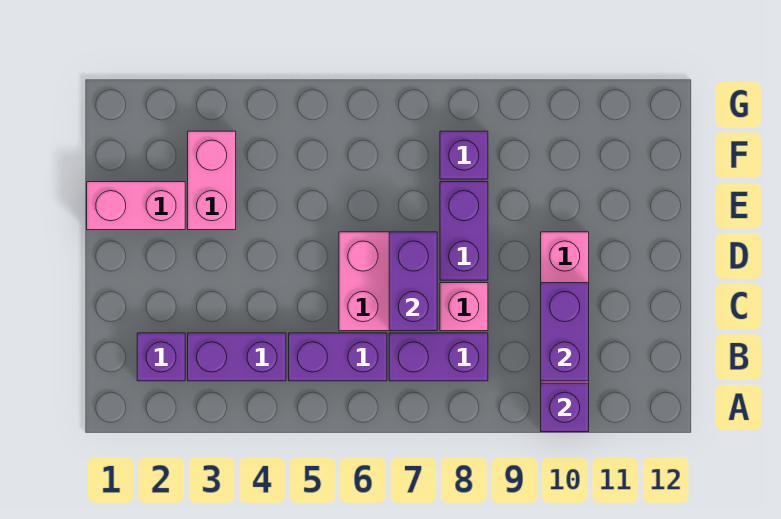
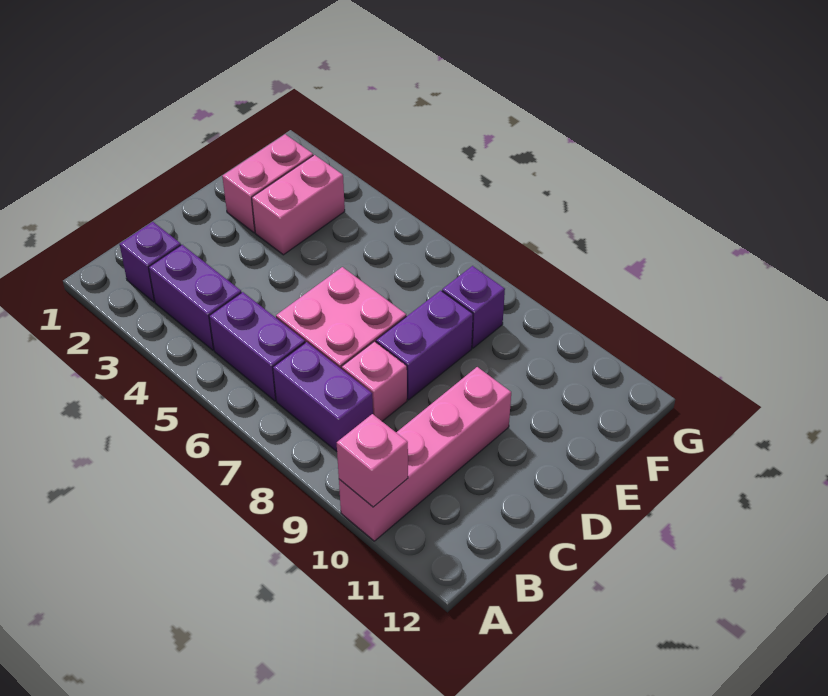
purple brick A10 level 2 -> pink brick A10 level 2
purple brick B10:C10 level 2 -> none
purple brick C7:D7 level 2 -> none
pink brick E1:E2 level 1 -> pink brick E2:F2 level 1

